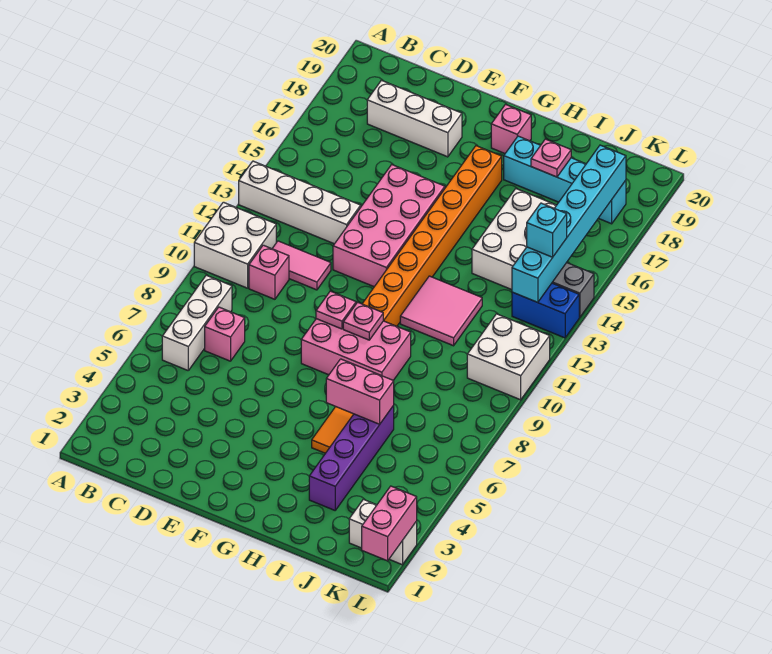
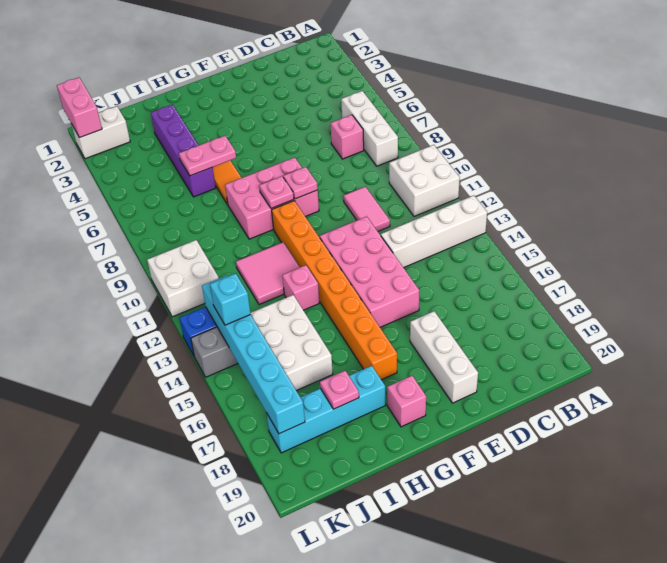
pink brick C10 level 1 -> pink brick H13 level 1
pink tile C11:D11 level 1 -> pink tile D10:D11 level 1
white brick C18:E18 level 1 -> white brick E17:E19 level 1
pink brick H6:I6 level 2 -> pink plate H6:I6 level 2

